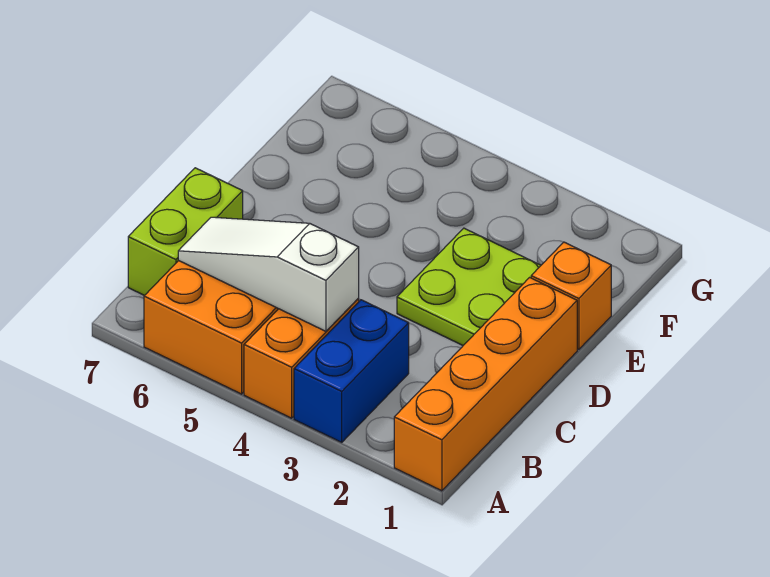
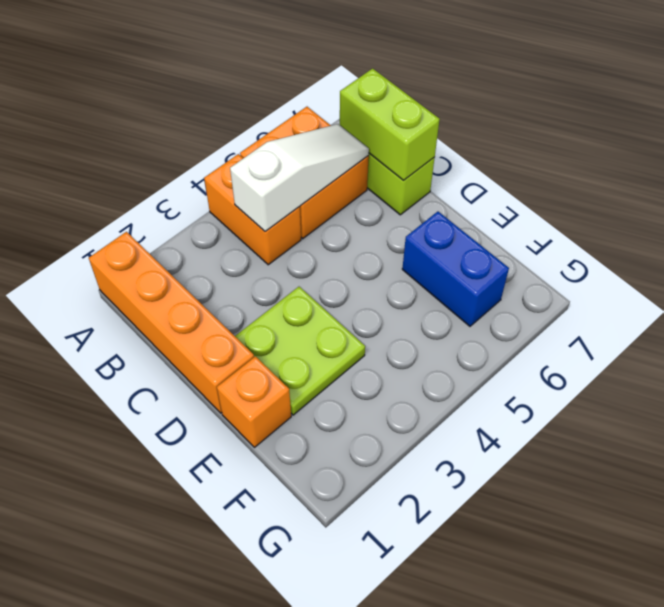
blue brick A3:B3 level 1 -> blue brick E6:F6 level 1
none -> lime brick B7:C7 level 2

